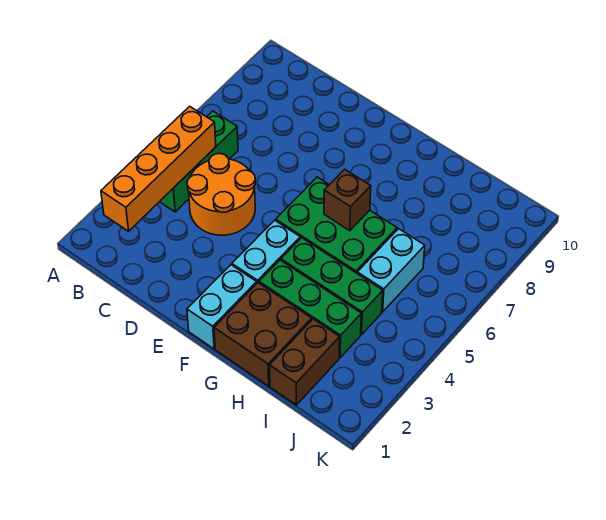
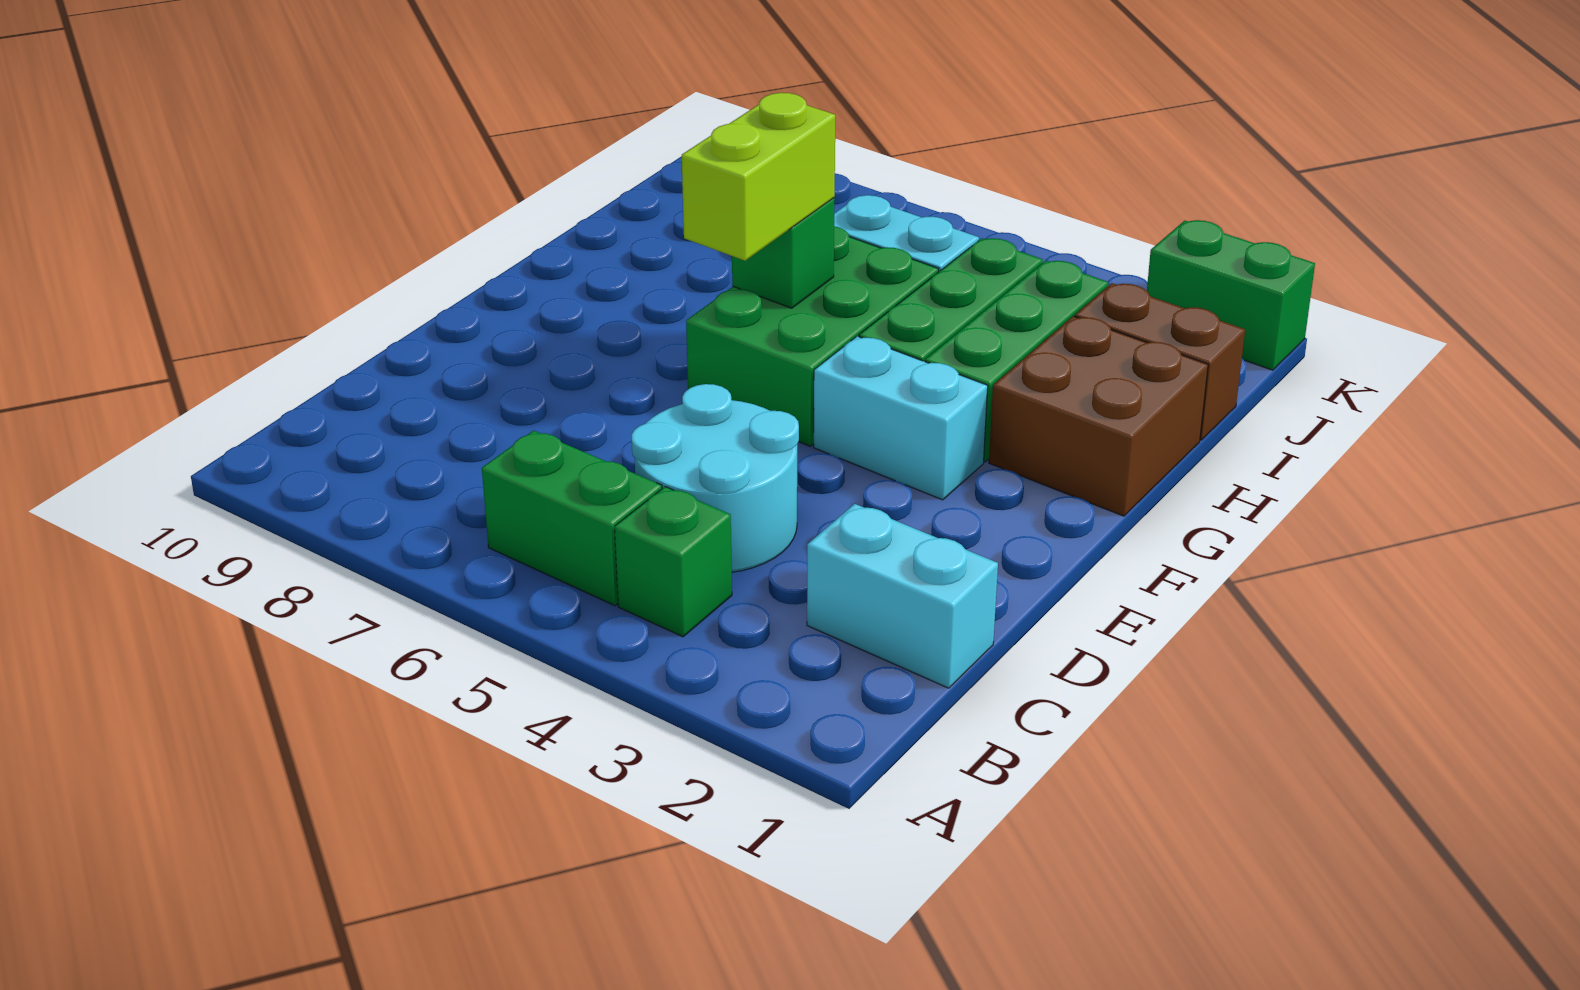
orange brick B2:B5 level 2 -> none
orange round brick C4:D5 level 1 -> cyan round brick C4:D5 level 1
cyan brick F1:F2 level 1 -> cyan brick C1:C2 level 1
none -> lime brick F6:G6 level 3
brown brick G6 level 2 -> green brick G6 level 2
none -> green brick K1:K2 level 1

